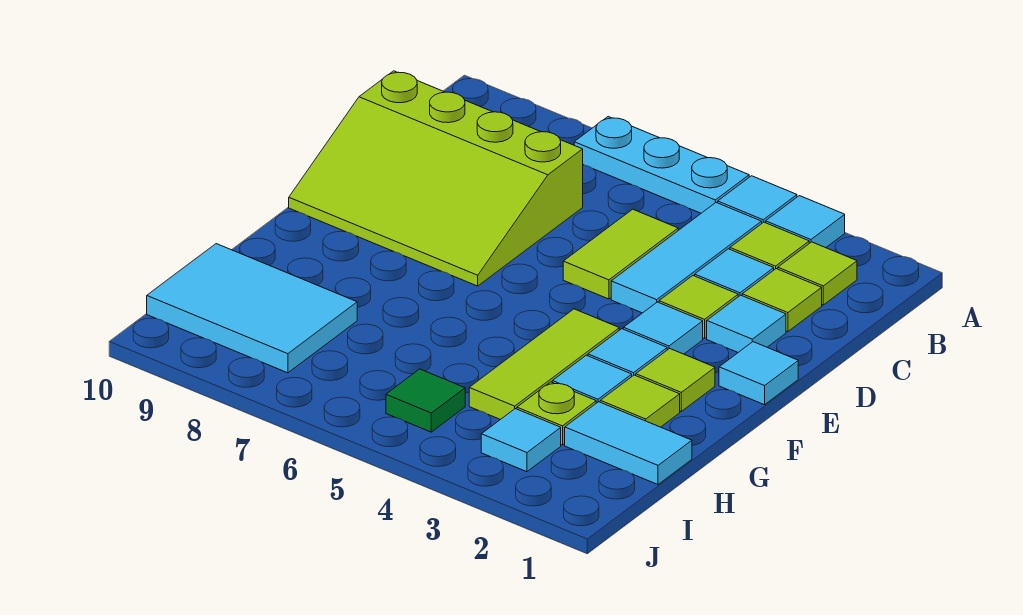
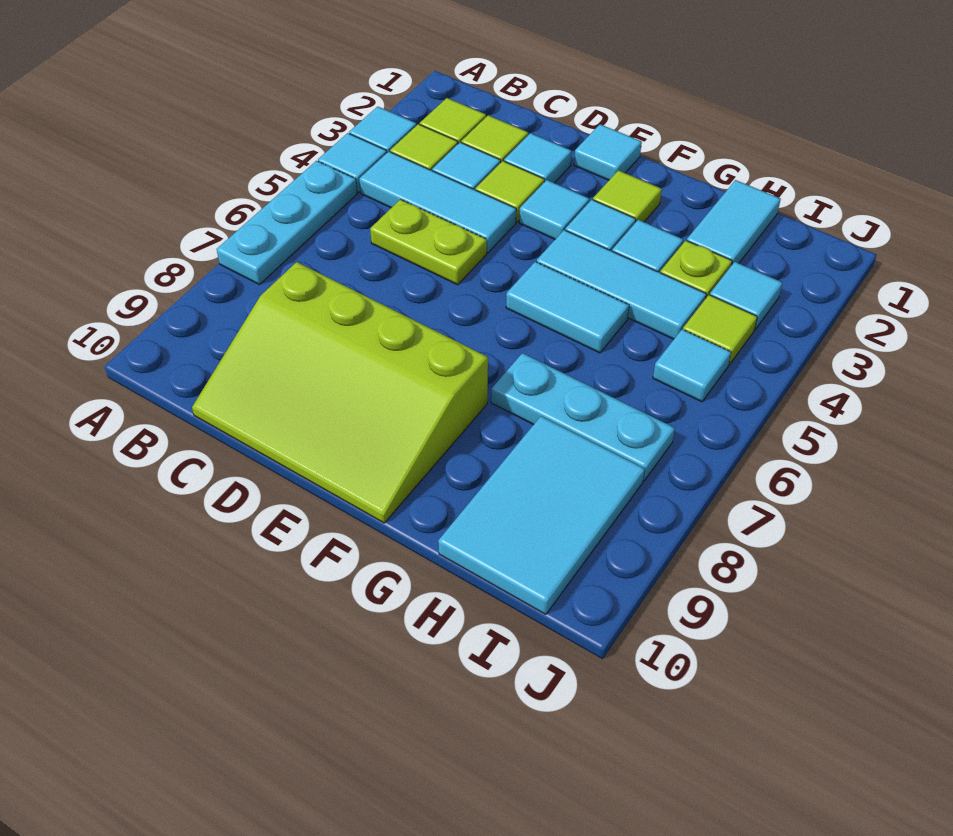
lime tile C5:D5 level 1 -> lime plate C5:D5 level 1
lime slope C7:E10 level 1 top C -> lime slope C8:F10 level 1 top 8
lime tile F4:H4 level 1 -> cyan tile F4:H4 level 1
none -> cyan tile F5:G5 level 1
lime tile G2 level 1 -> lime tile I4 level 1
none -> cyan plate G7:I7 level 1
green tile I5 level 1 -> cyan tile I5 level 1

